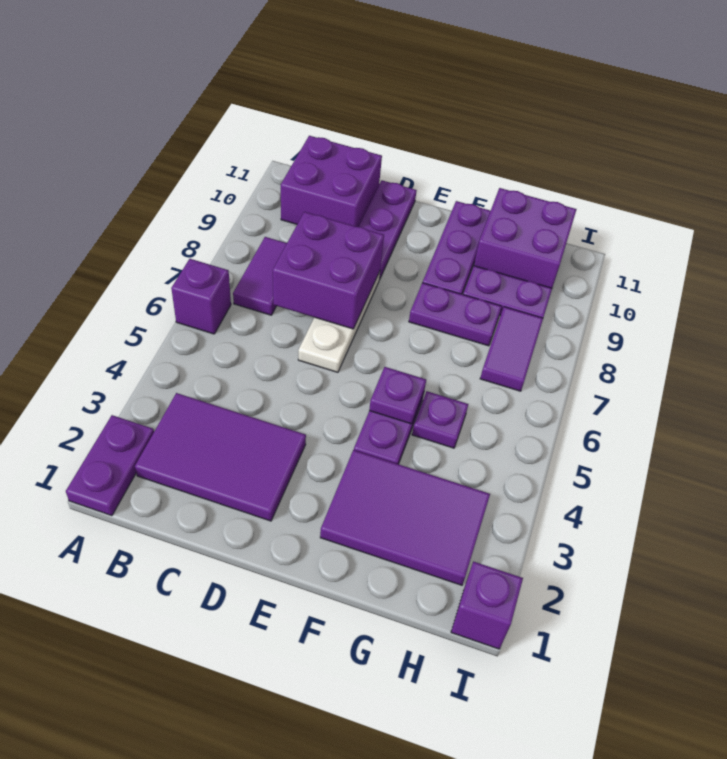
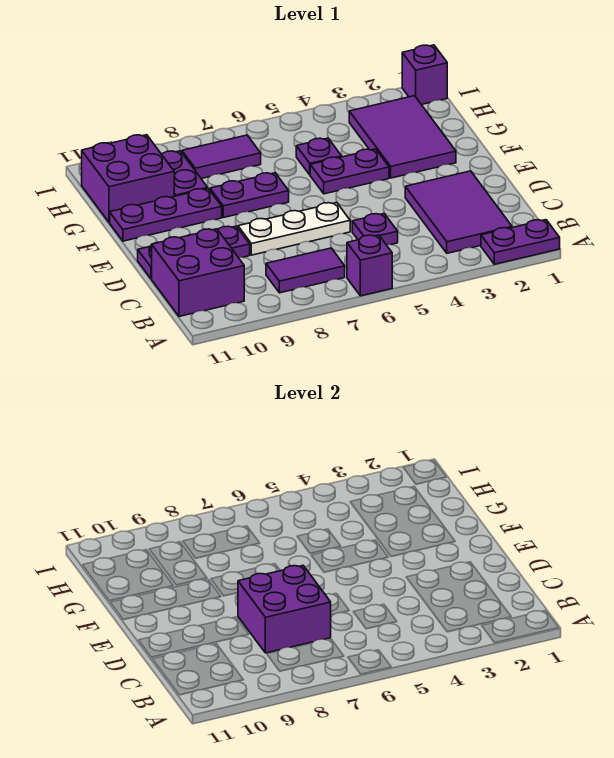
purple plate F5 level 2 -> purple plate C5 level 1
purple plate F8:G8 level 1 -> purple plate F7:F8 level 1

